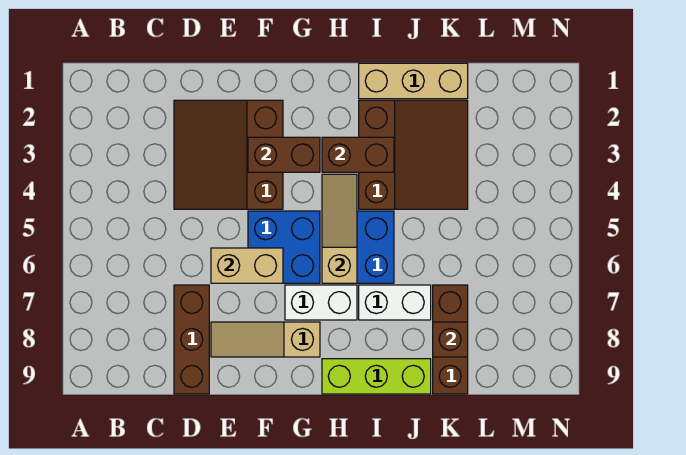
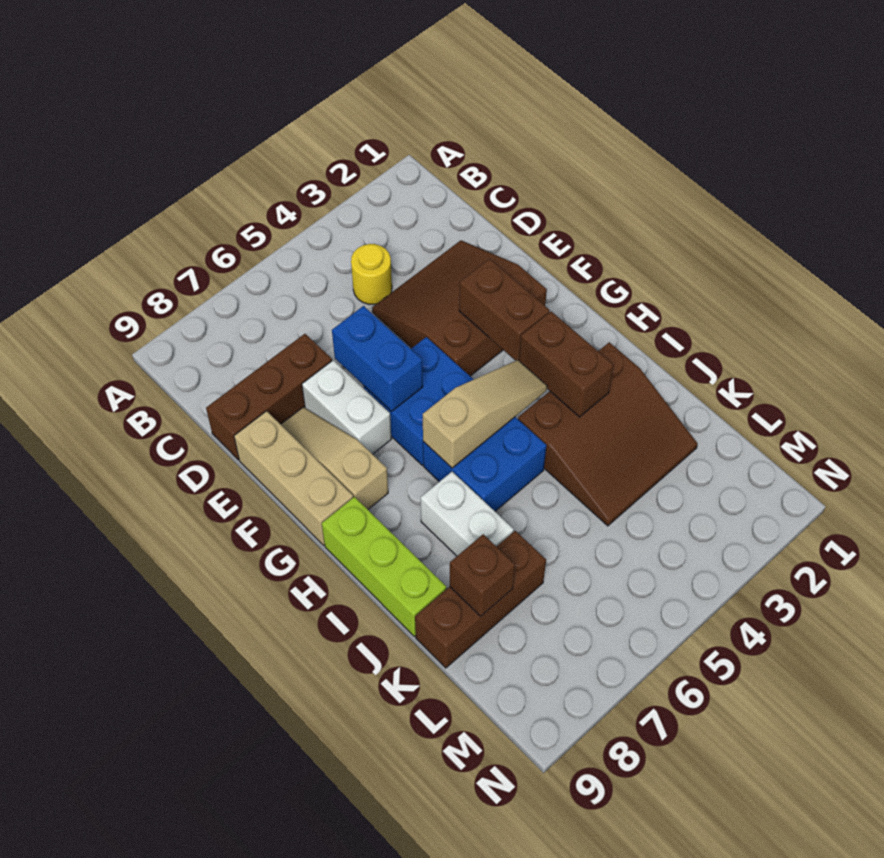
none -> yellow round brick C4 level 1
tan brick E6:F6 level 2 -> blue brick E6:F6 level 2
white brick G7:H7 level 1 -> white brick E7:F7 level 1
tan brick I1:K1 level 1 -> tan brick E9:G9 level 1

